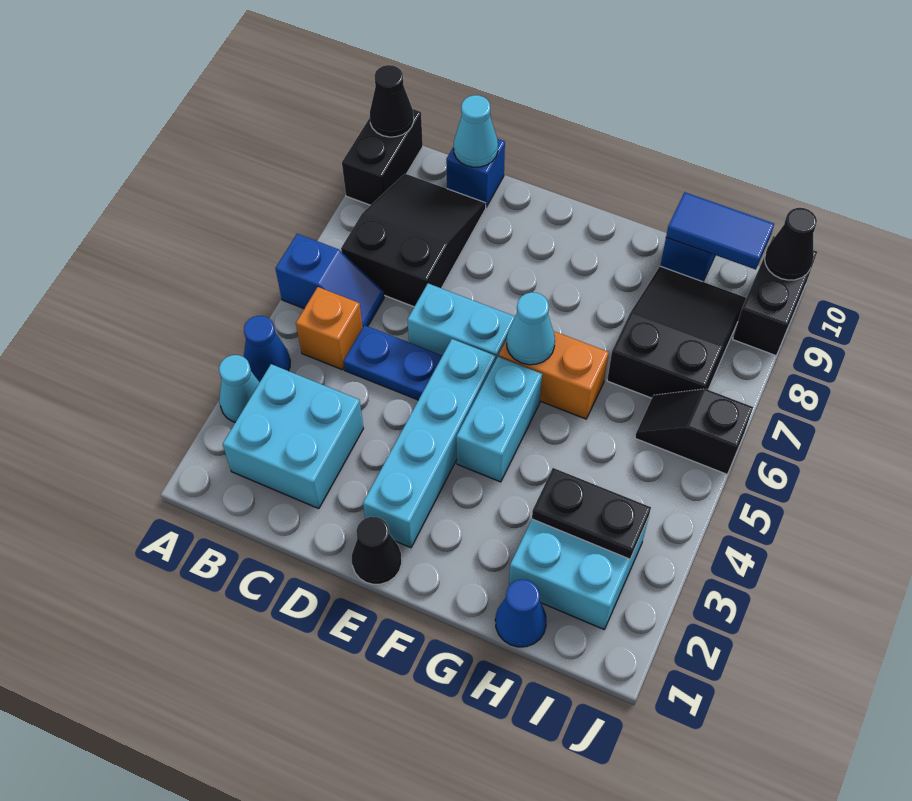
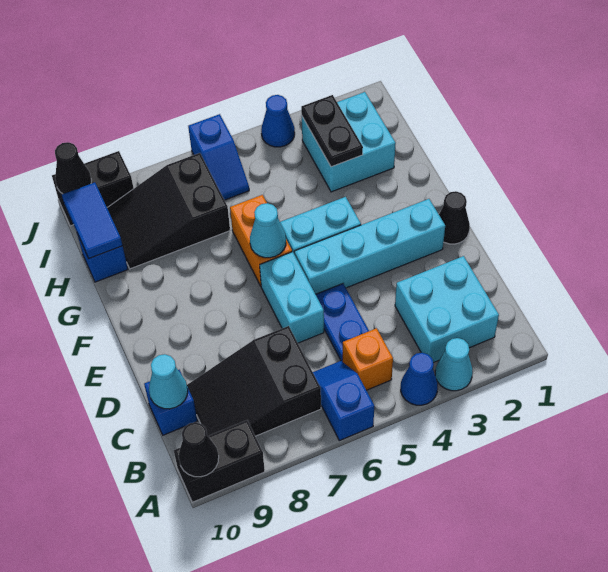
blue cone H1 level 1 -> blue cone J4 level 1
black slope I6:J6 level 1 top J -> blue slope I6:J6 level 1 top J

